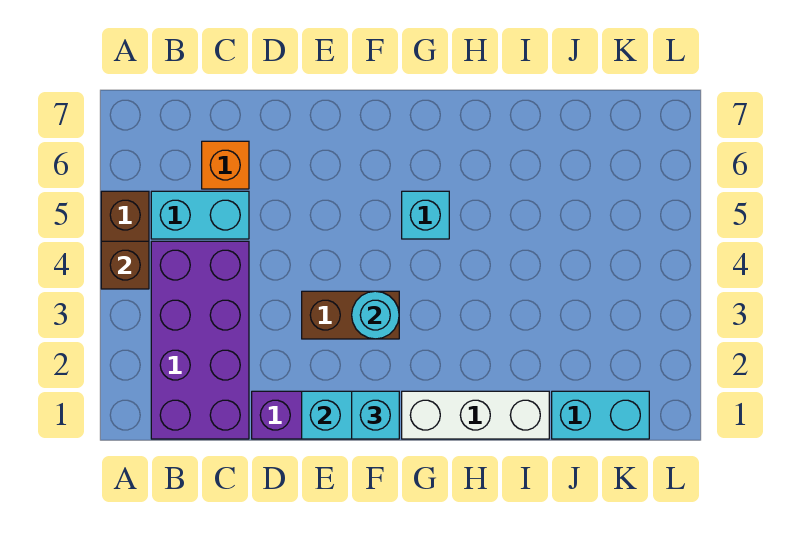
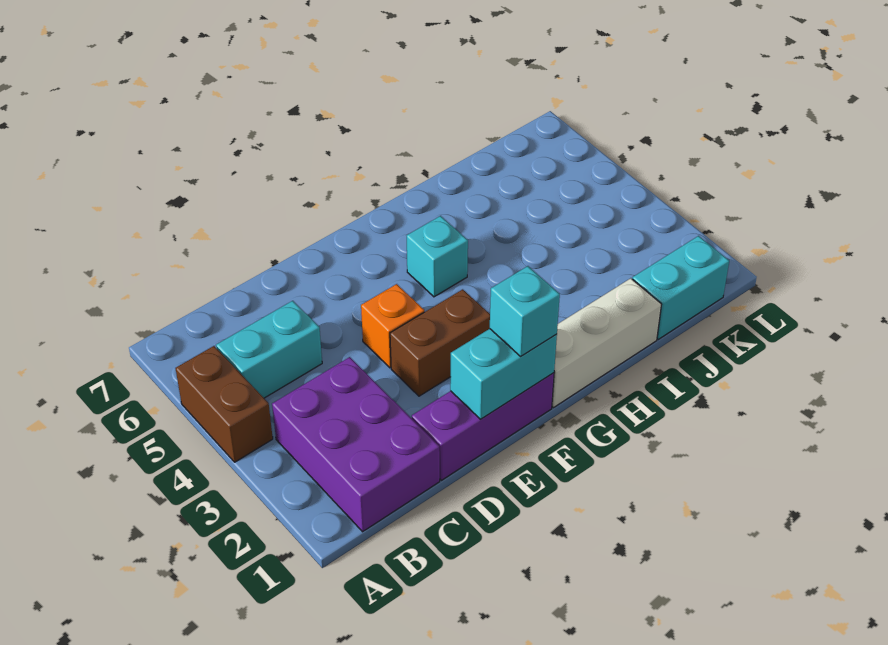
brown brick A4 level 2 -> none
purple brick B1:C4 level 1 -> purple brick B1:C3 level 1
orange brick C6 level 1 -> orange brick E4 level 1
cyan round brick F3 level 2 -> none

